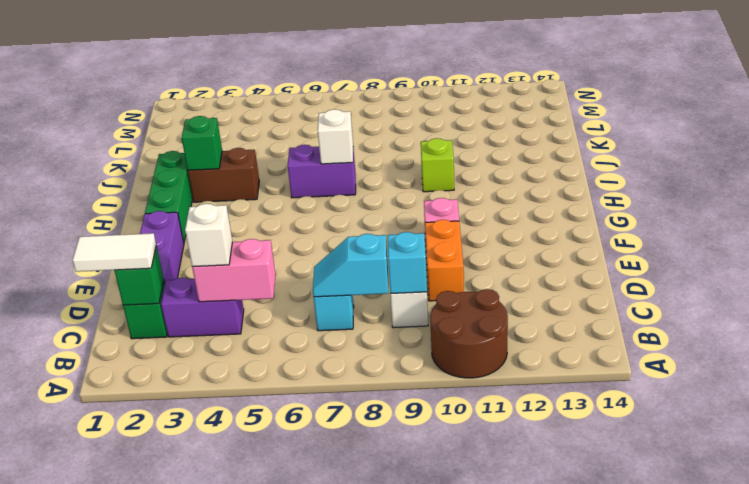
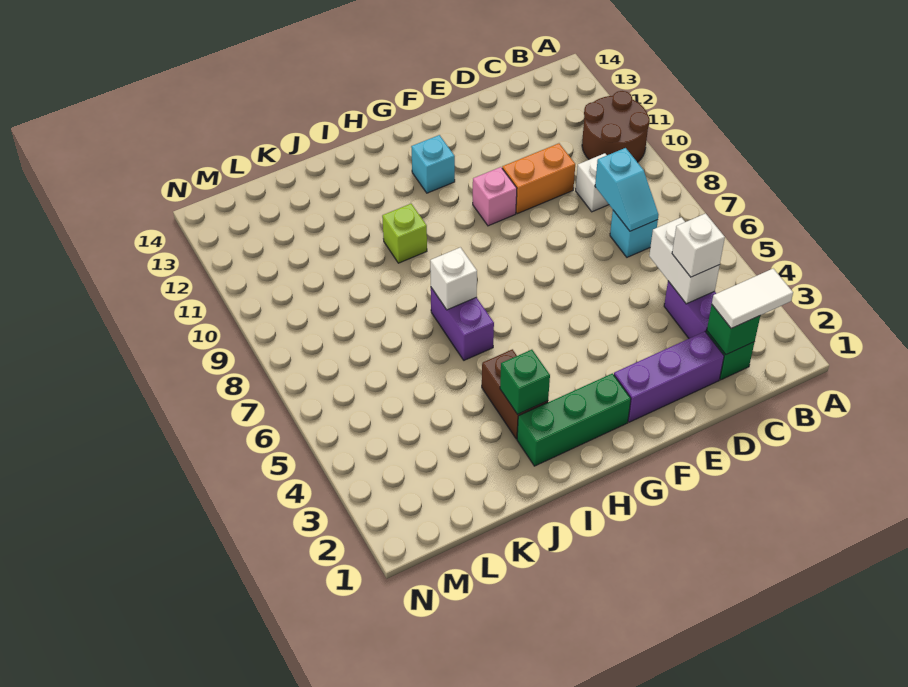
white tile C1:C2 level 3 -> white tile B2:C2 level 3
pink brick C4:C5 level 2 -> white brick C4:C5 level 2
cyan brick C9 level 2 -> cyan brick G12 level 1

